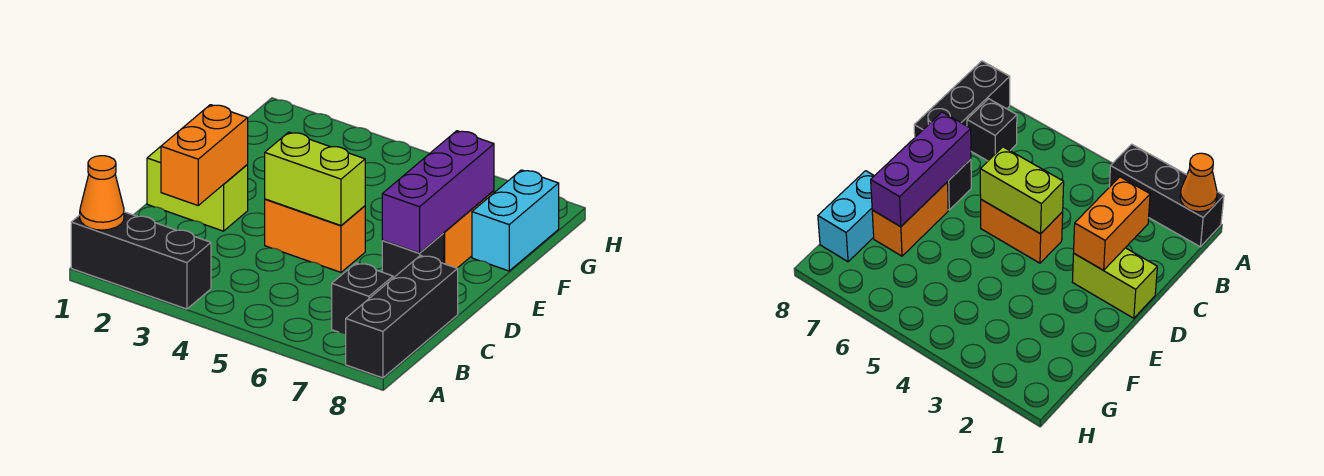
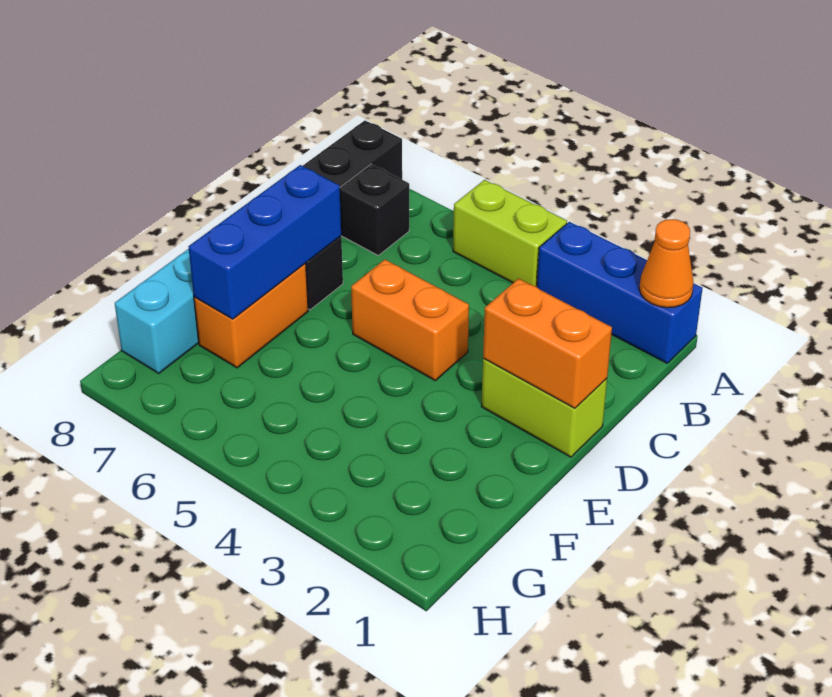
black brick A1:A3 level 1 -> blue brick A1:A3 level 1
orange brick C2:D2 level 2 -> orange brick D1:D2 level 2
lime brick D4:D5 level 2 -> lime brick A4:A5 level 1
purple brick D7:F7 level 2 -> blue brick D7:F7 level 2

